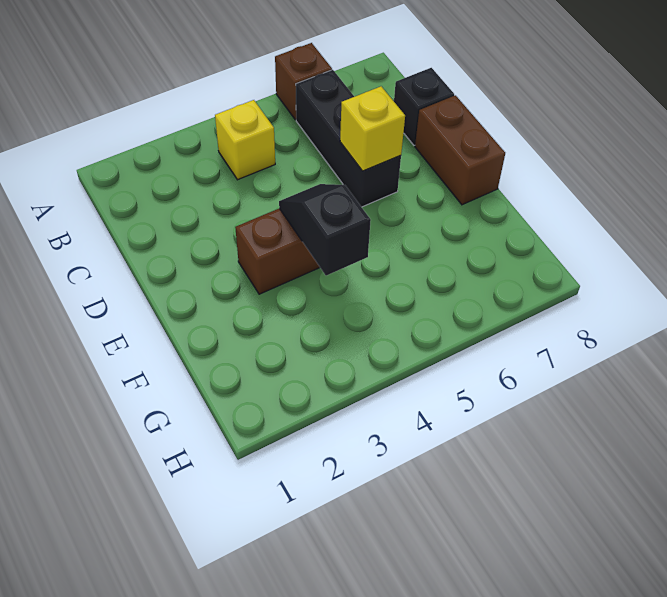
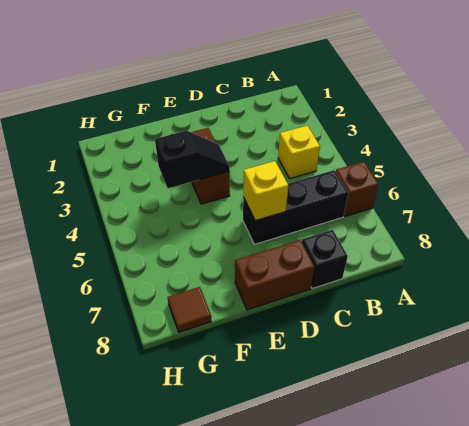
none -> brown tile G8 level 1

